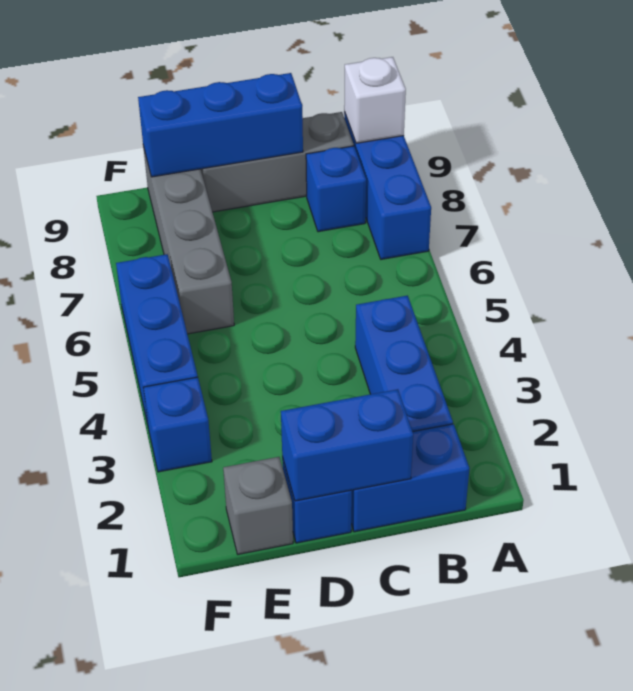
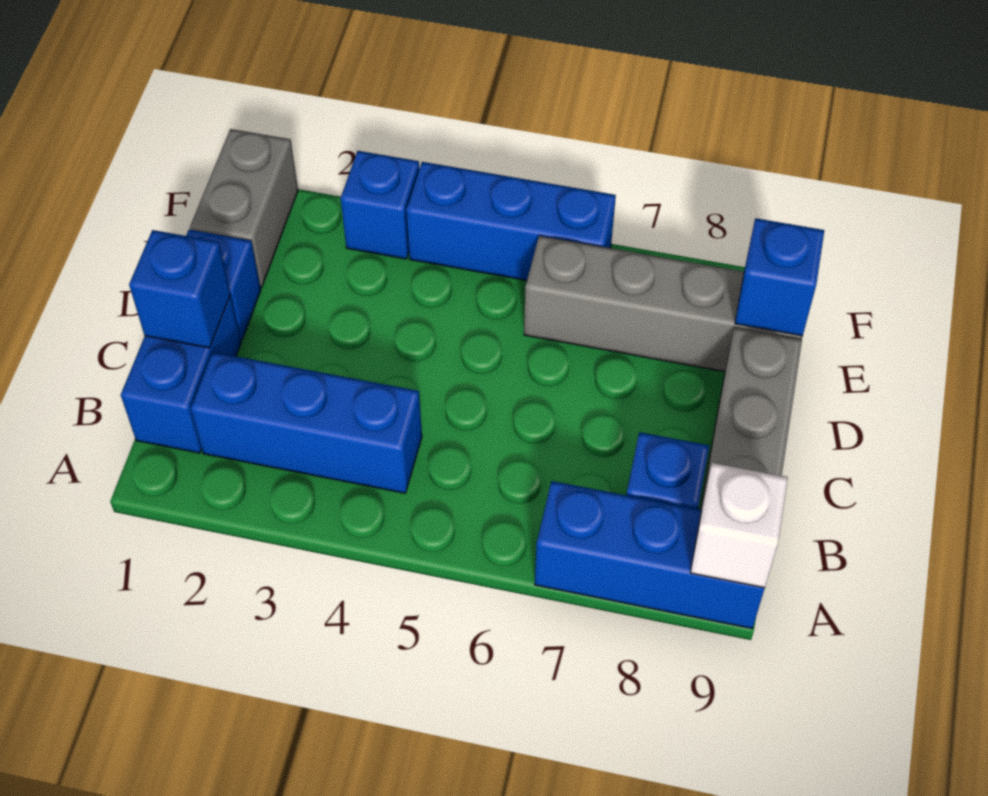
blue brick C1:D1 level 2 -> blue brick C1 level 2
blue brick C9:E9 level 2 -> blue brick E9 level 2
grey brick E1 level 1 -> grey brick E1:F1 level 1

